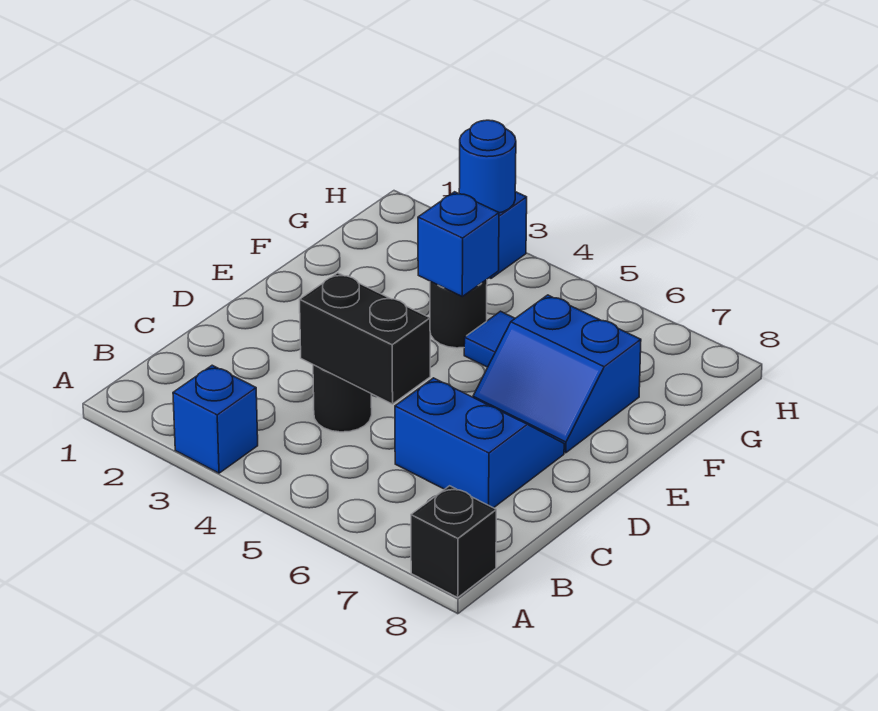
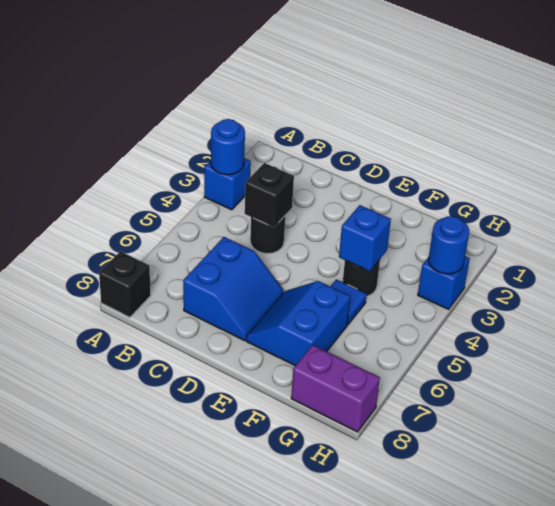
none -> blue round brick A3 level 2
black brick C4:C5 level 2 -> black brick C4 level 2
none -> purple brick G8:H8 level 1

